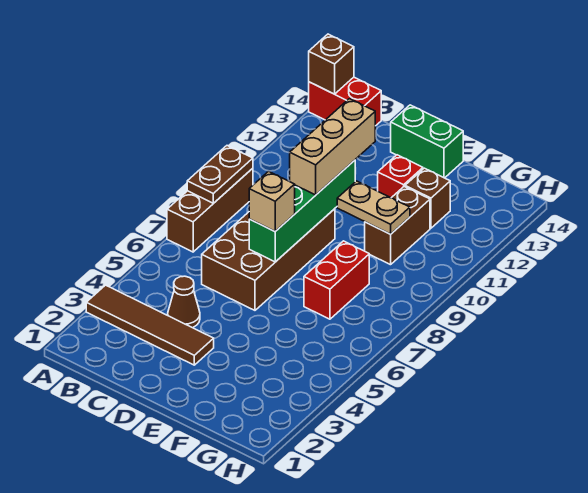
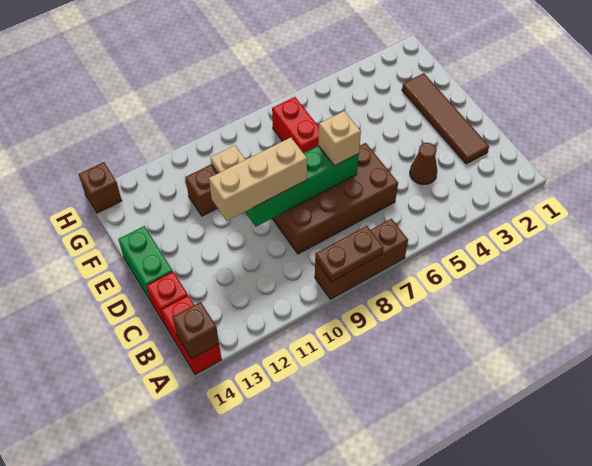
brown tile A3:D3 level 1 -> brown tile C2:F2 level 1
red brick E12 level 1 -> red brick C14 level 1
red brick F7:F8 level 1 -> red brick F7:G7 level 1
brown brick F12 level 1 -> brown brick H14 level 1

